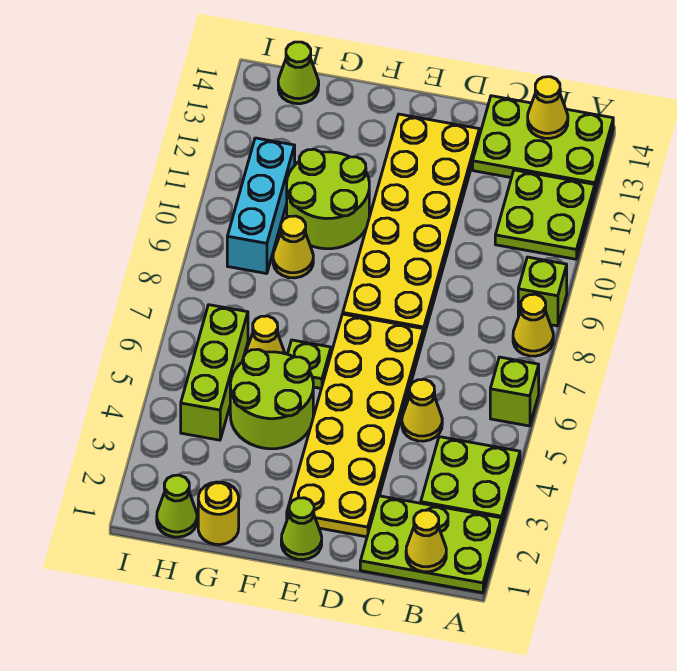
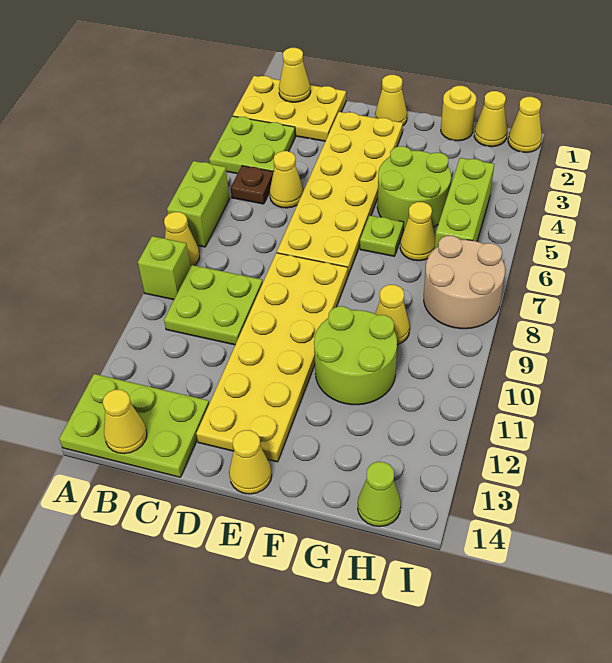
lime plate A1:C2 level 1 -> yellow plate A1:C2 level 1
lime brick A6 level 1 -> lime brick A6:A7 level 1
lime plate A11:B12 level 1 -> lime plate B9:C10 level 1
none -> brown plate B5 level 1
lime cone E1 level 1 -> yellow cone E1 level 1
none -> yellow cone E14 level 1
lime cone H1 level 1 -> yellow cone H1 level 1
none -> tan round brick H7:I8 level 1
cyan brick H9:H11 level 1 -> none
none -> yellow cone I1 level 1

